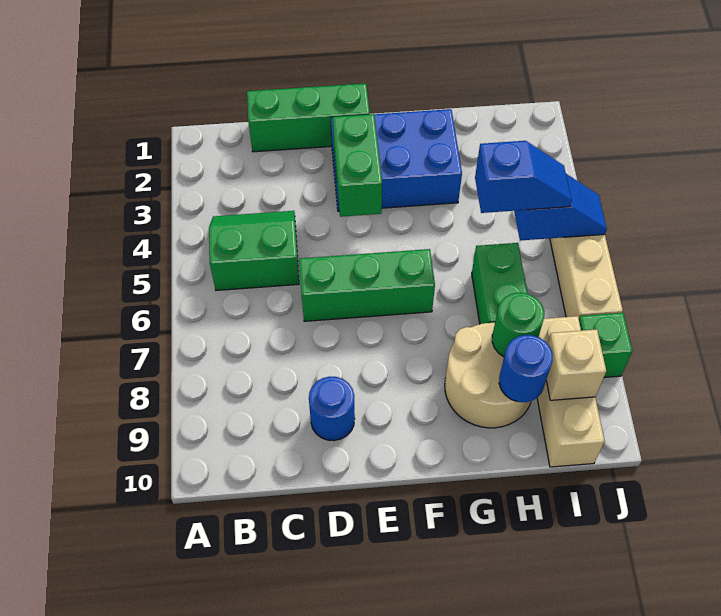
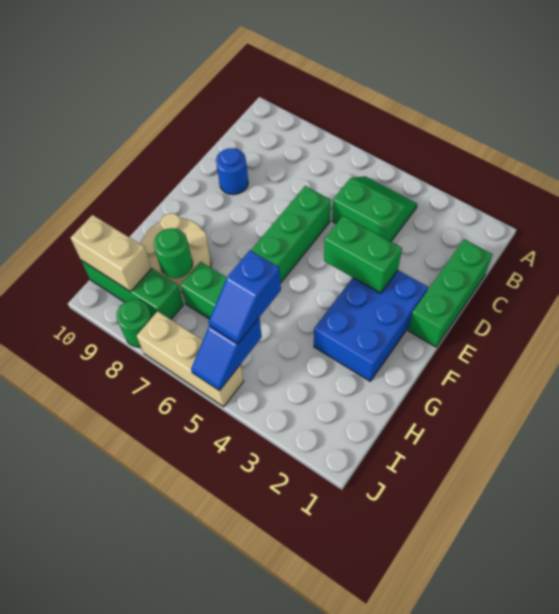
green slope B4:C5 level 1 top 5 -> green slope B4:C5 level 1 top C
blue round brick H9 level 2 -> none
tan brick I8:I10 level 1 -> green brick I8:I10 level 1
tan brick I9 level 2 -> tan brick I9:I10 level 2
green brick J8 level 1 -> green round brick J8 level 1

